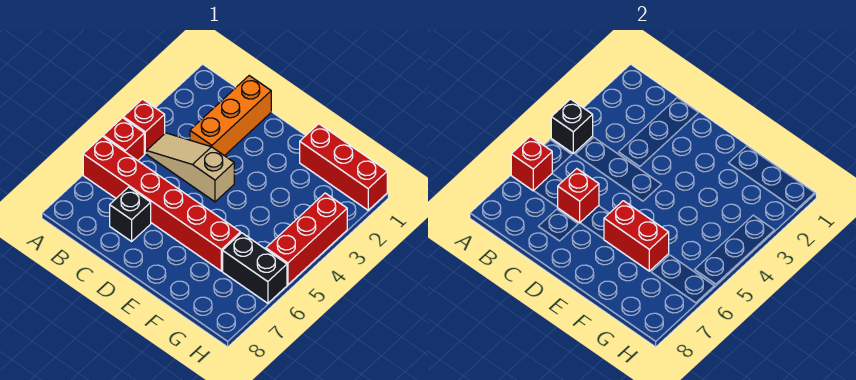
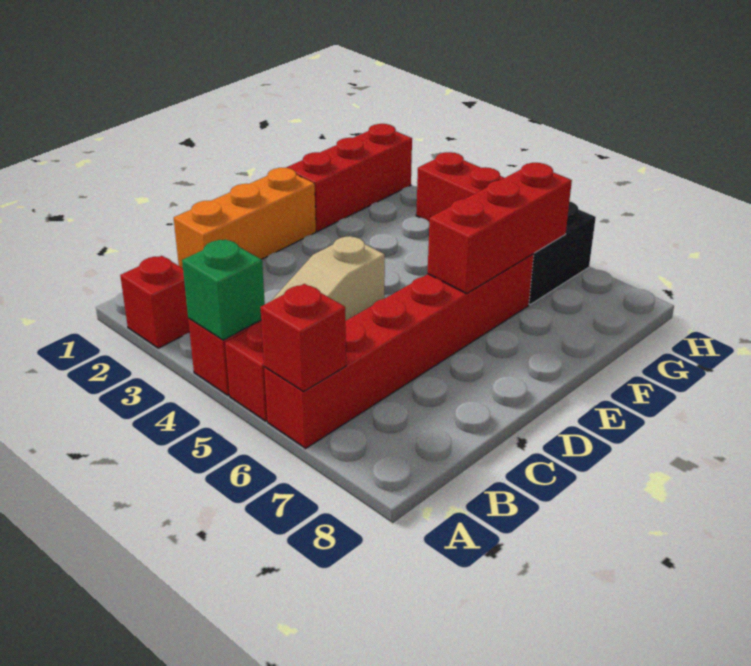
black brick A4 level 2 -> green brick A4 level 2
orange brick C1:C3 level 1 -> orange brick C1:E1 level 1
red brick C6 level 2 -> red brick A2 level 1
black brick C7 level 1 -> none
red brick E6:F6 level 2 -> red brick E6:G6 level 2

